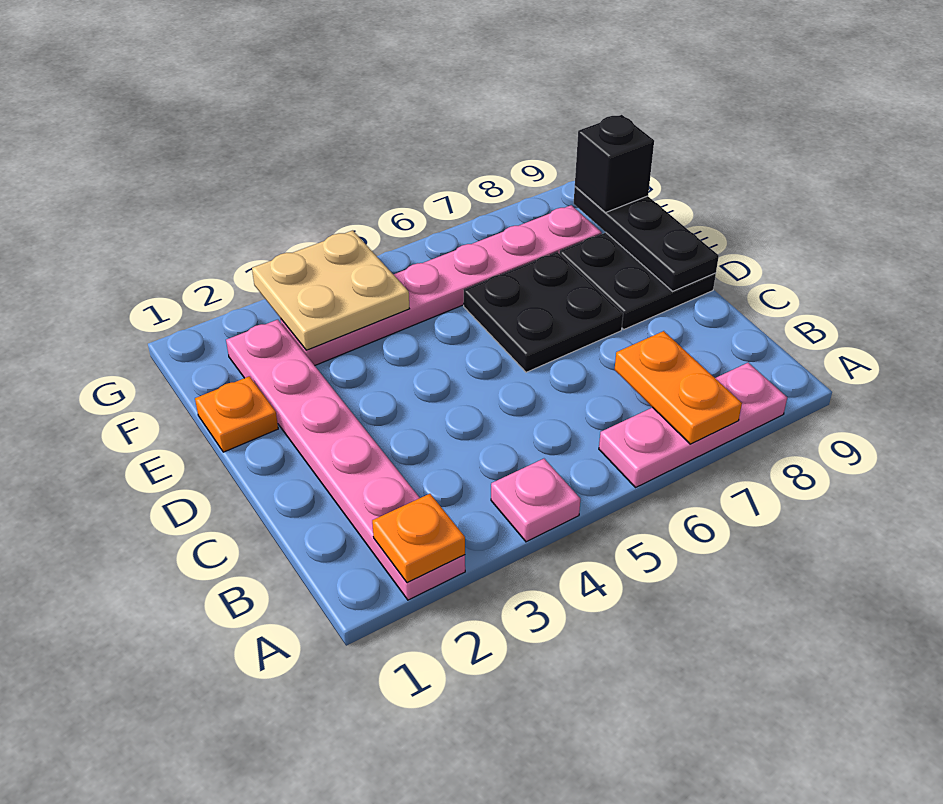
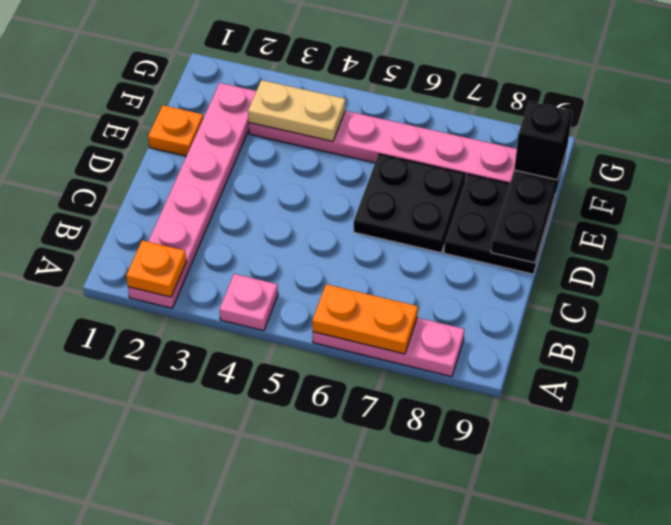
orange plate A7:B7 level 2 -> orange plate A6:A7 level 2
tan plate F3:G4 level 2 -> tan plate F3:F4 level 2

